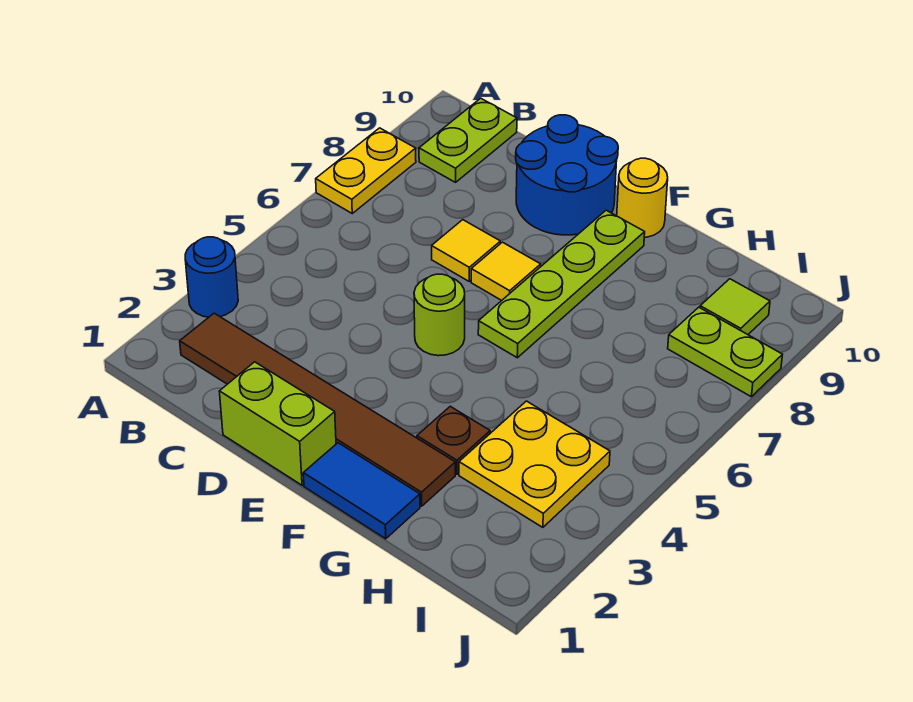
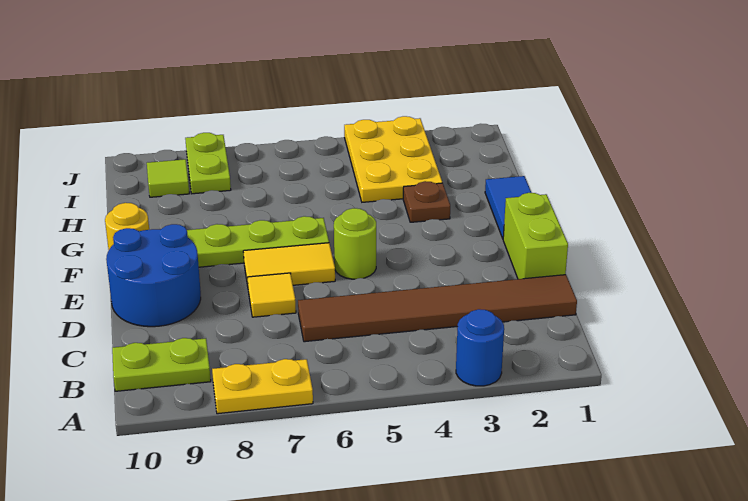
brown tile B2:G2 level 1 -> brown tile C1:C6 level 1
yellow tile E7 level 1 -> yellow tile E6:E7 level 1
yellow plate H3:I4 level 1 -> yellow plate H3:J4 level 1

